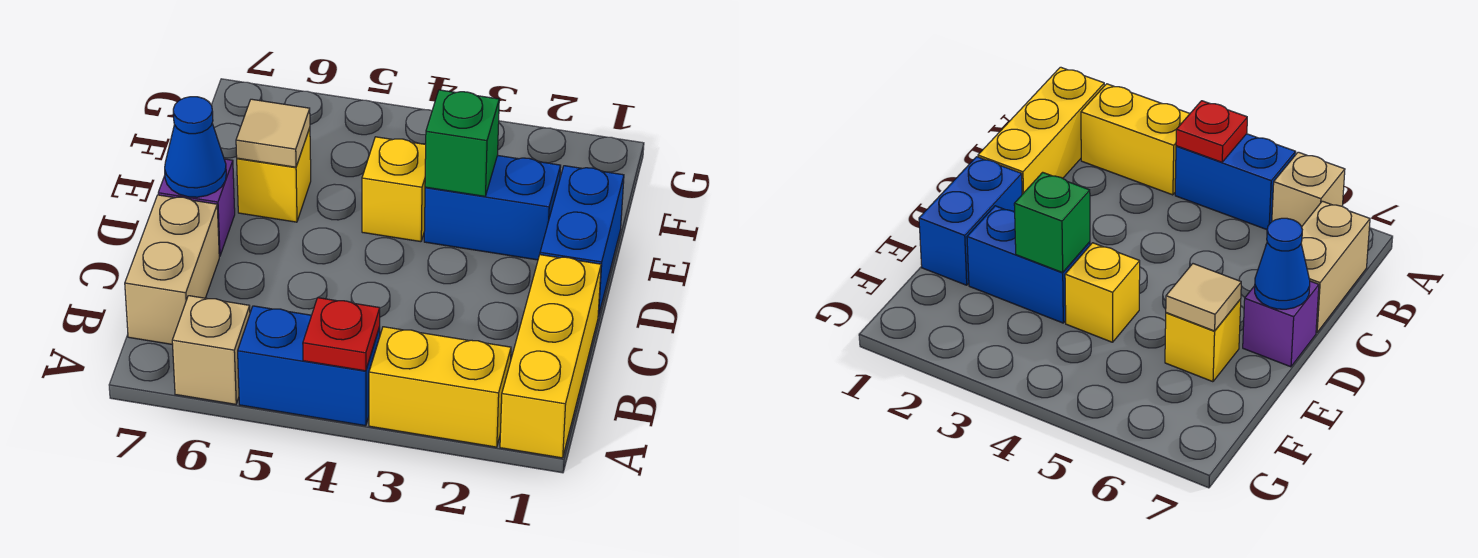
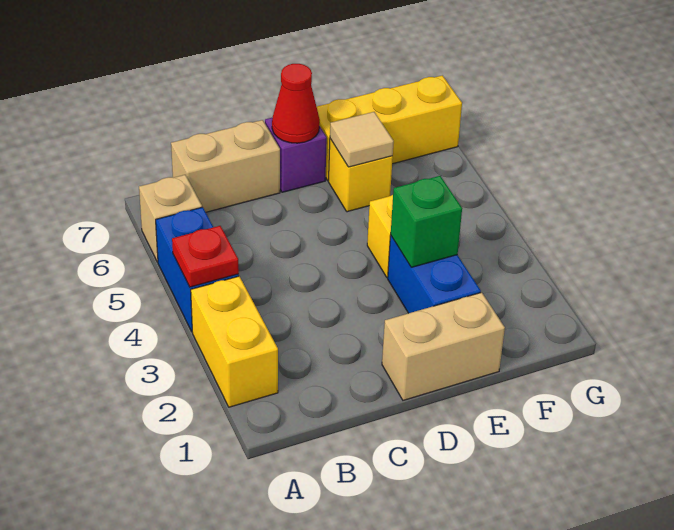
yellow brick A1:C1 level 1 -> yellow brick E7:G7 level 1
blue brick D1:E1 level 1 -> tan brick D1:E1 level 1
blue cone D7 level 2 -> red cone D7 level 2

